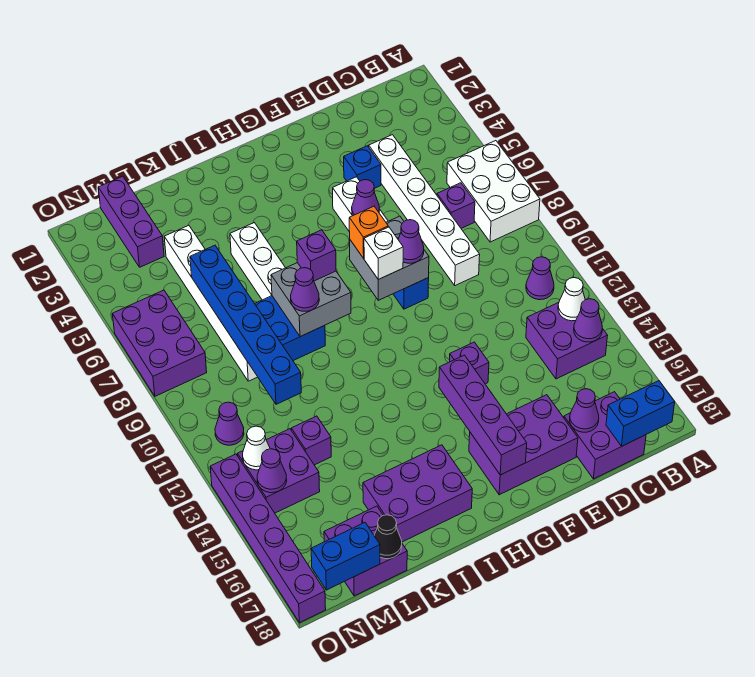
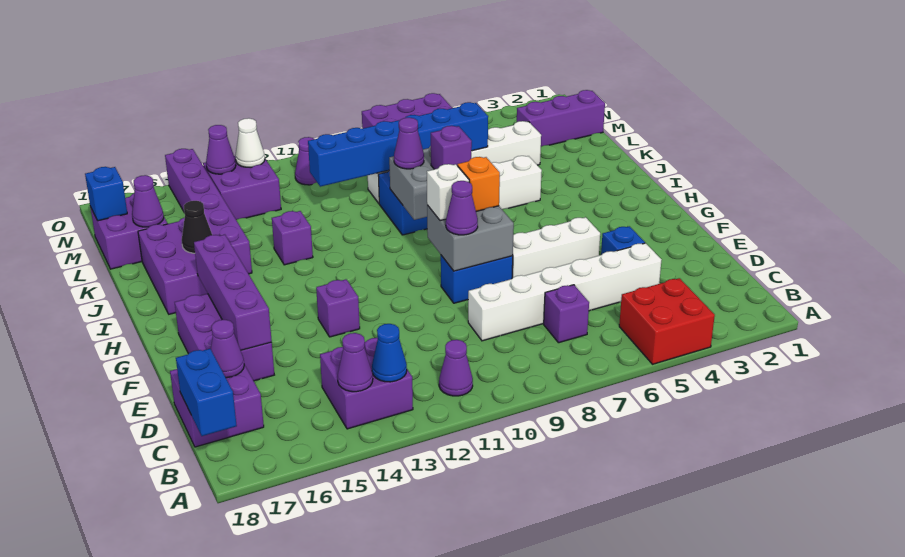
none -> red brick A4:B5 level 1
white brick A6:B8 level 1 -> none
white cone B13 level 2 -> blue cone B13 level 2
purple cone F6 level 2 -> purple cone L17 level 2
purple brick G14:G17 level 2 -> purple brick E16:H16 level 2
purple brick L13 level 1 -> purple brick J13 level 1
black cone L18 level 2 -> black cone J16 level 2
blue brick M18:N18 level 2 -> blue brick M18 level 2
purple brick O13:O18 level 1 -> purple brick J15:O15 level 1

